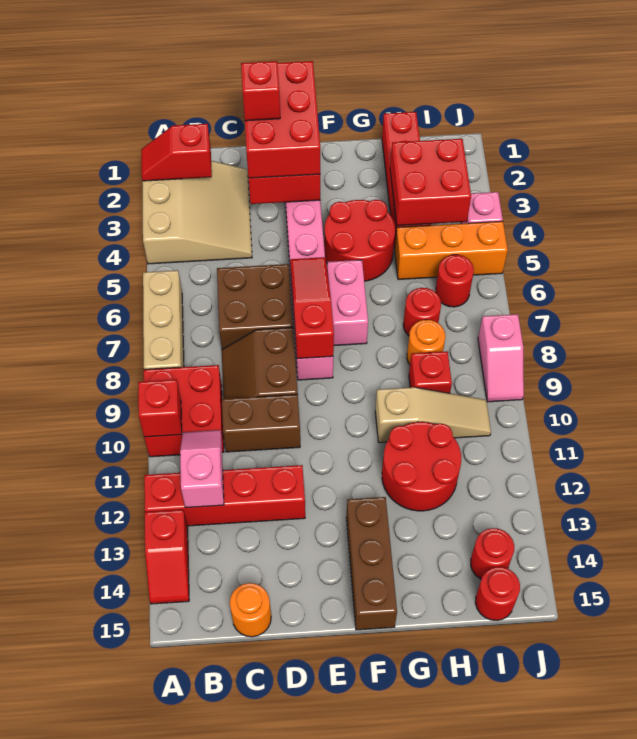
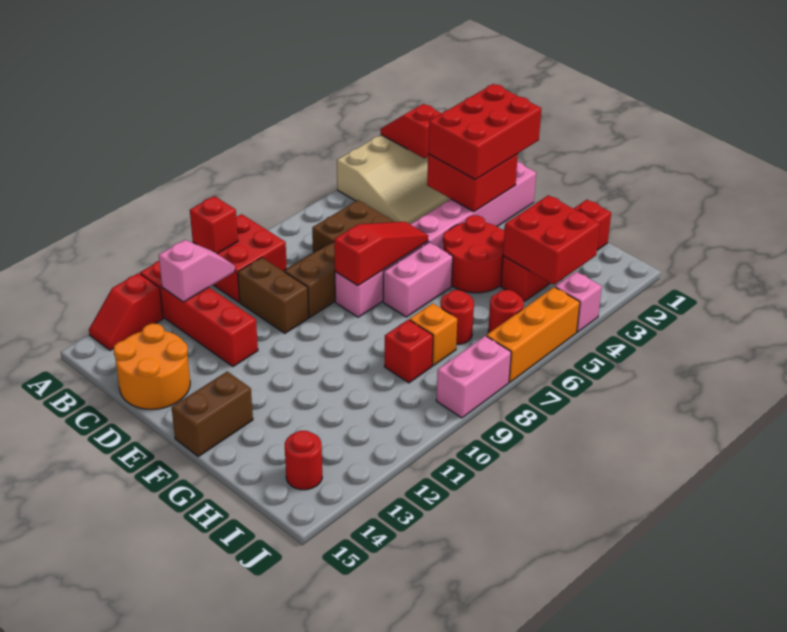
tan brick A6:A8 level 1 -> none
orange round brick C15 level 1 -> orange round brick C14:D15 level 1
red brick D2 level 4 -> none
brown brick F13:F15 level 1 -> brown brick F14:F15 level 1
tan slope G10:I10 level 1 top G -> none
red round brick G11:H12 level 1 -> none
orange brick H5:J5 level 1 -> orange brick J5:J7 level 1
orange round brick H8 level 1 -> orange brick H8 level 1
red round brick I15 level 1 -> none
pink slope J8:J9 level 1 top 8 -> pink brick J8:J9 level 1

